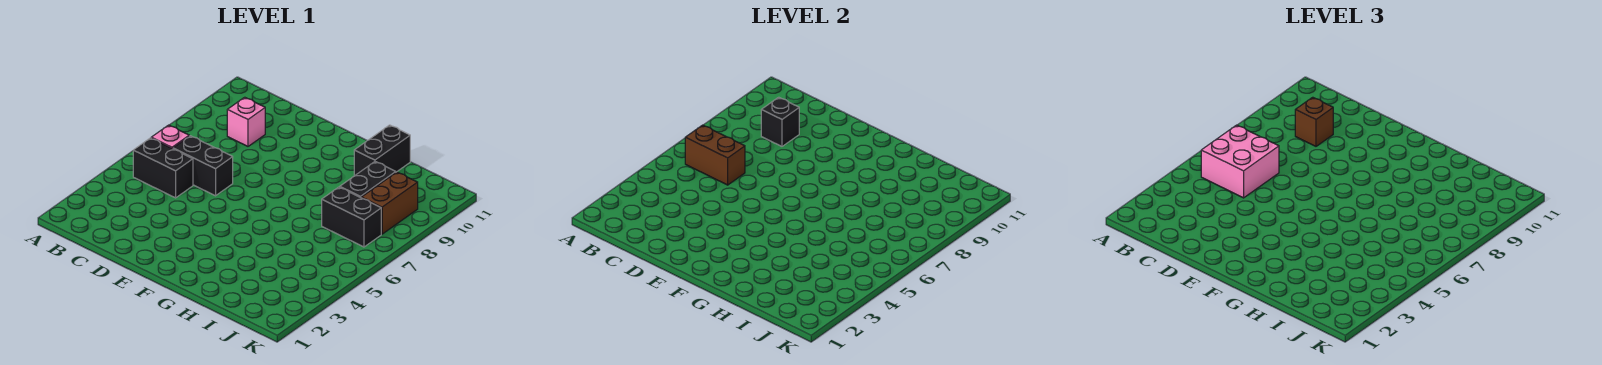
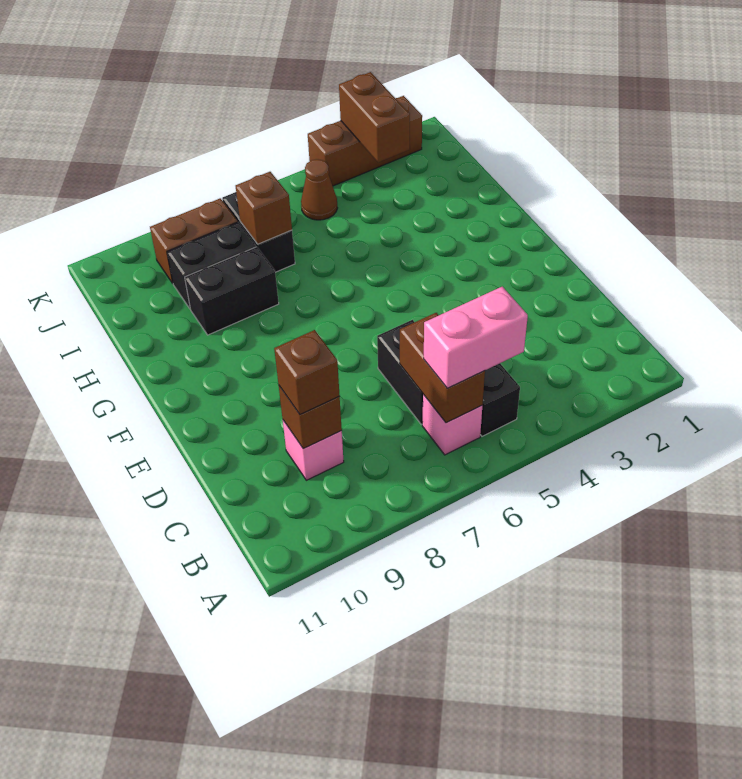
pink brick B5:C6 level 3 -> pink brick B5:B6 level 3
black brick C9 level 2 -> brown brick C9 level 2
black brick H10:H11 level 1 -> black brick H8:H9 level 1
none -> brown brick I7 level 2
none -> brown brick J3:K3 level 2
none -> brown cone J5 level 1
none -> brown brick K2:K4 level 1

